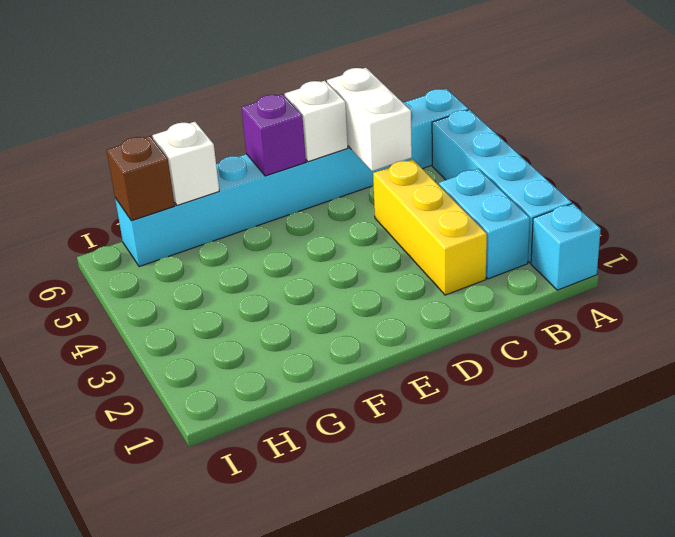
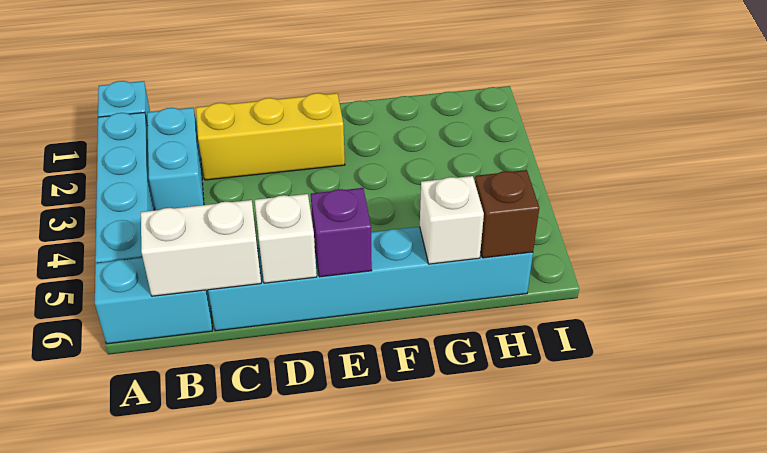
yellow brick C2:C4 level 1 -> yellow brick C2:E2 level 1
white brick C5:C6 level 2 -> white brick B6:C6 level 2

